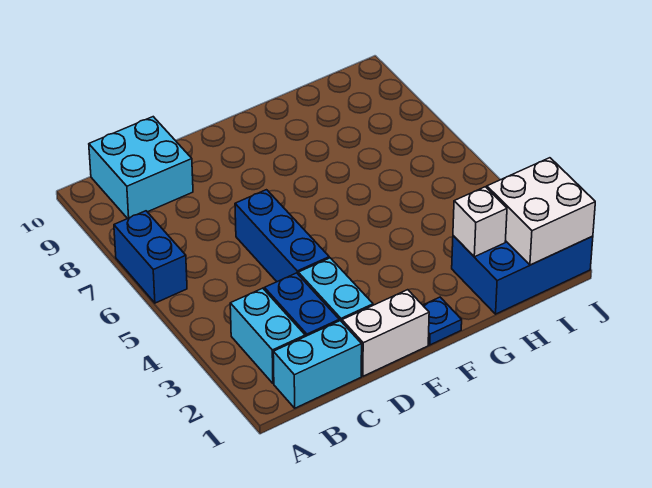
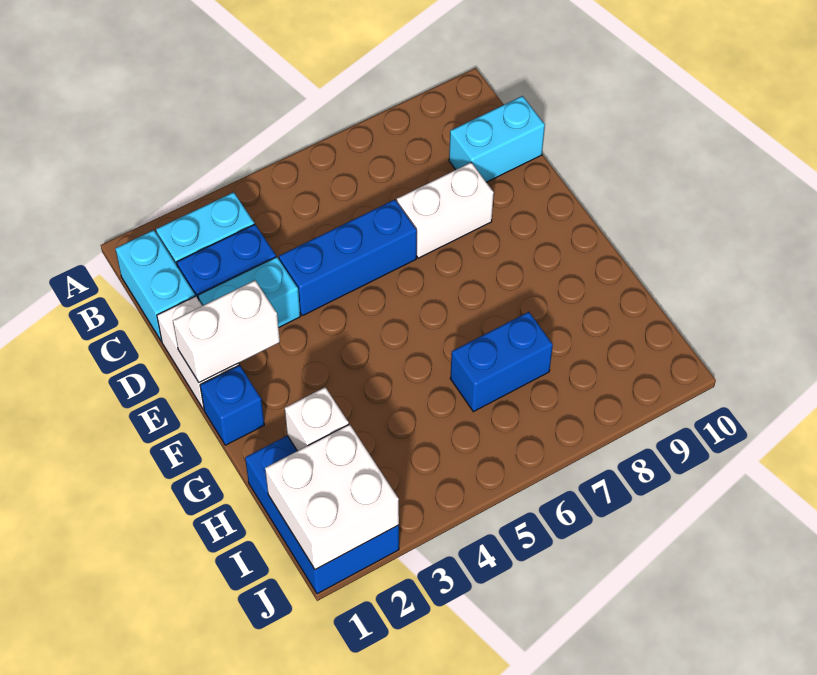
blue brick A6:A7 level 1 -> blue brick H6:H7 level 1
cyan brick B9:C10 level 1 -> cyan brick C9:C10 level 1
none -> white brick D7:D8 level 1
none -> white brick E1:E2 level 2
blue plate F1 level 1 -> blue brick F1 level 1

